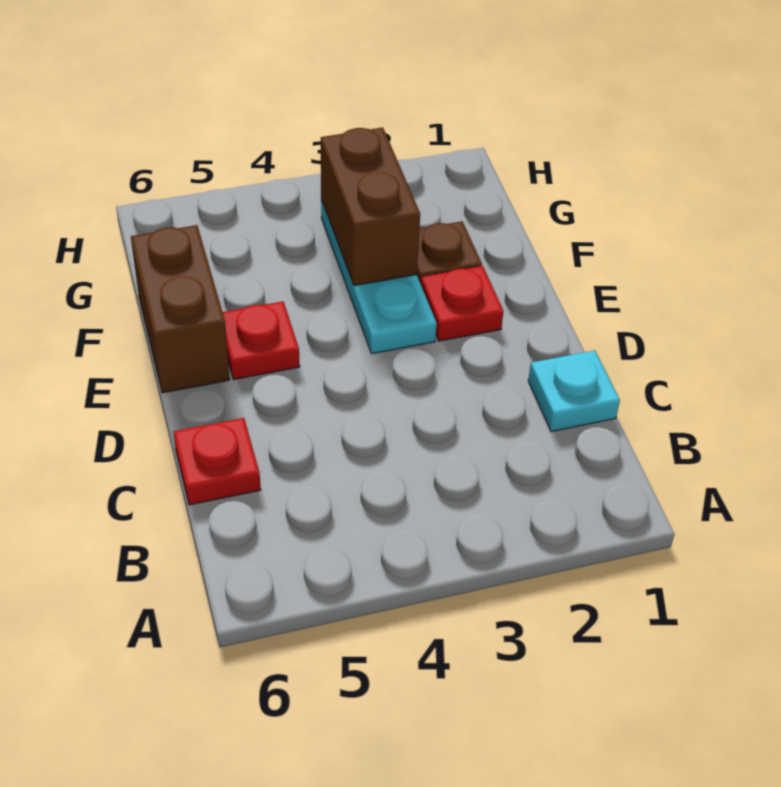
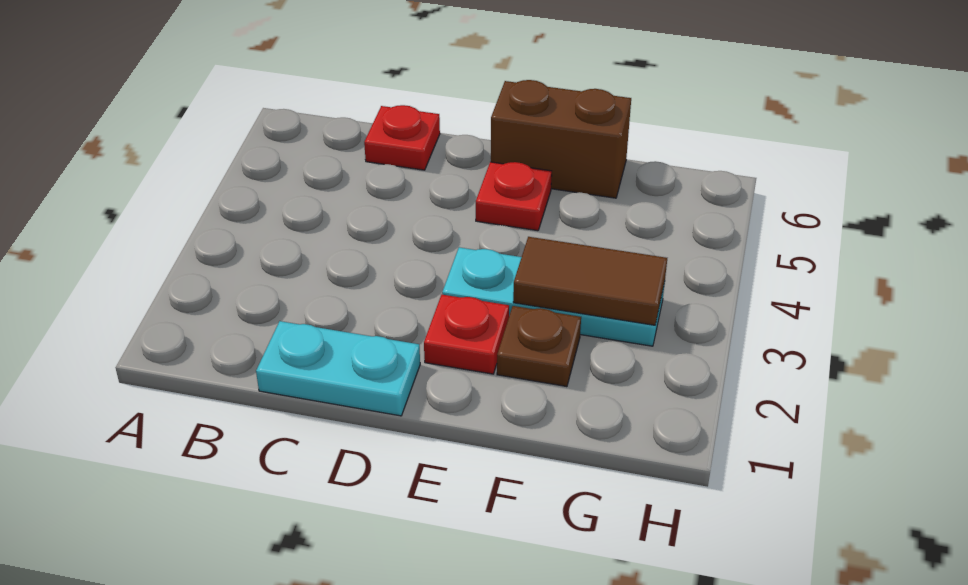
cyan plate C1 level 1 -> cyan plate C1:D1 level 1
brown brick F3:G3 level 2 -> brown tile F3:G3 level 2

